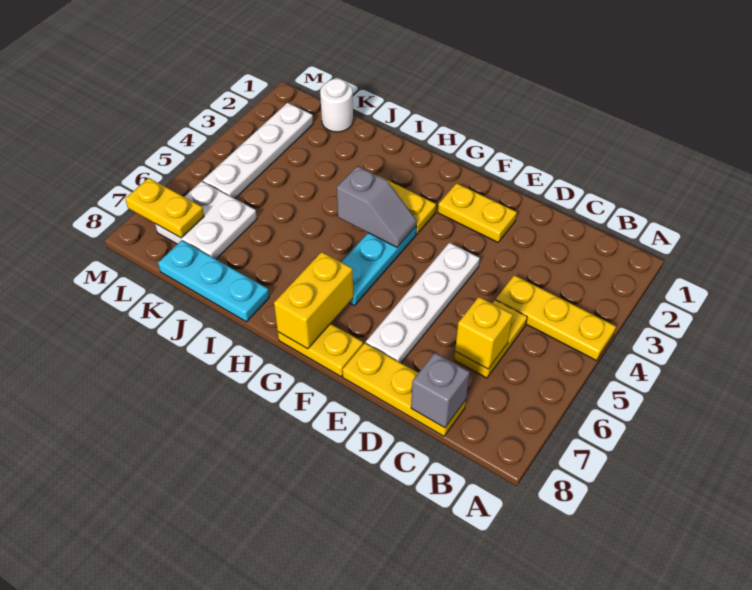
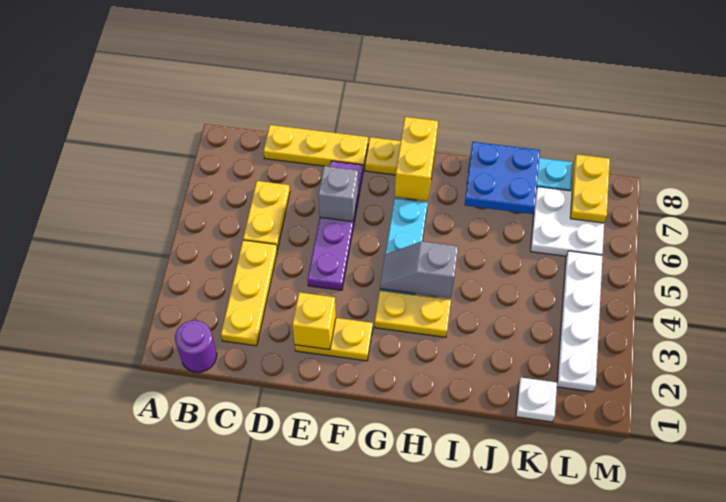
yellow plate A4:C4 level 1 -> yellow plate C2:C4 level 1
none -> purple round brick B1 level 1
yellow brick C6 level 2 -> yellow brick E2 level 2
grey brick C8 level 2 -> grey brick E6 level 2
white plate E4:E7 level 1 -> purple plate E4:E7 level 1
none -> blue plate I7:J8 level 2
white round brick K1 level 1 -> white plate K1 level 1
yellow plate L7:M7 level 2 -> yellow plate L7:L8 level 2

